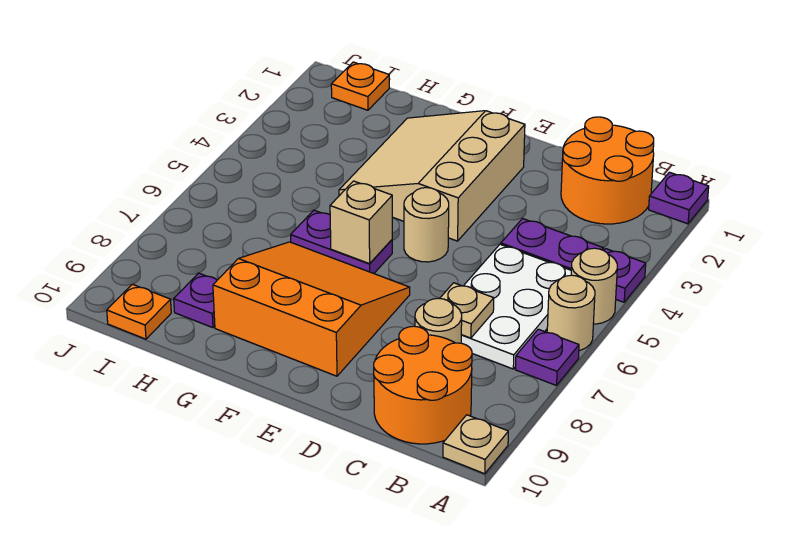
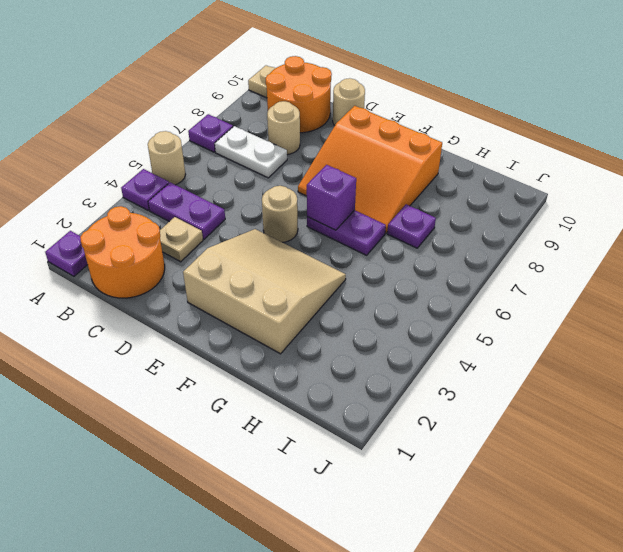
tan round brick A6 level 1 -> tan round brick D10 level 1
white plate B5:C7 level 1 -> white plate B7:C7 level 1
tan plate C7 level 2 -> tan plate C3 level 1
tan slope E2:G4 level 1 top E -> tan slope E2:G4 level 1 top 2
tan brick F6 level 2 -> purple brick F6 level 2
purple plate H9 level 1 -> purple plate H7 level 1
orange plate I1 level 1 -> none
orange plate I10 level 1 -> none

